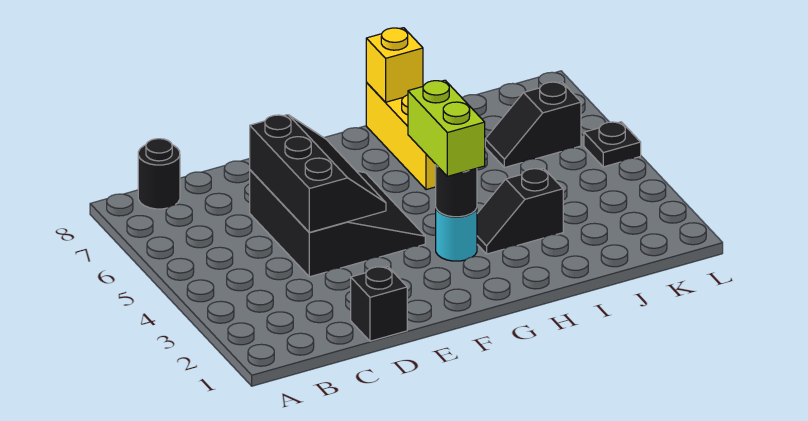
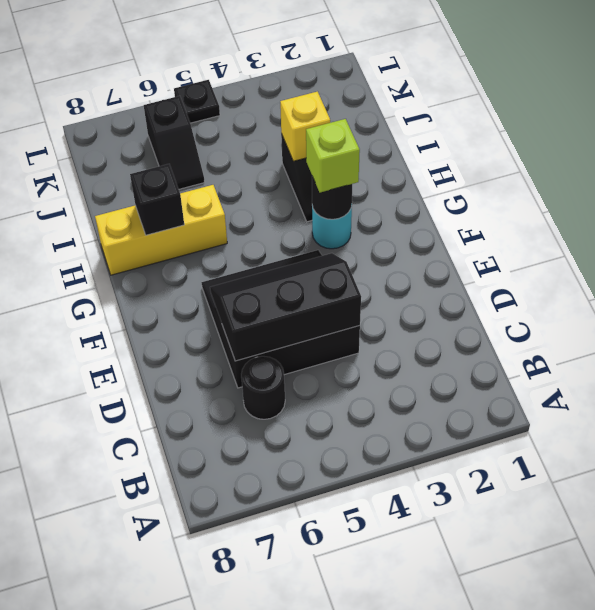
black round brick B8 level 1 -> black round brick C6 level 1
black brick D1 level 1 -> black brick H7 level 2
lime brick G3:G4 level 3 -> lime brick G3 level 3
yellow brick H8 level 2 -> yellow brick I3 level 2

